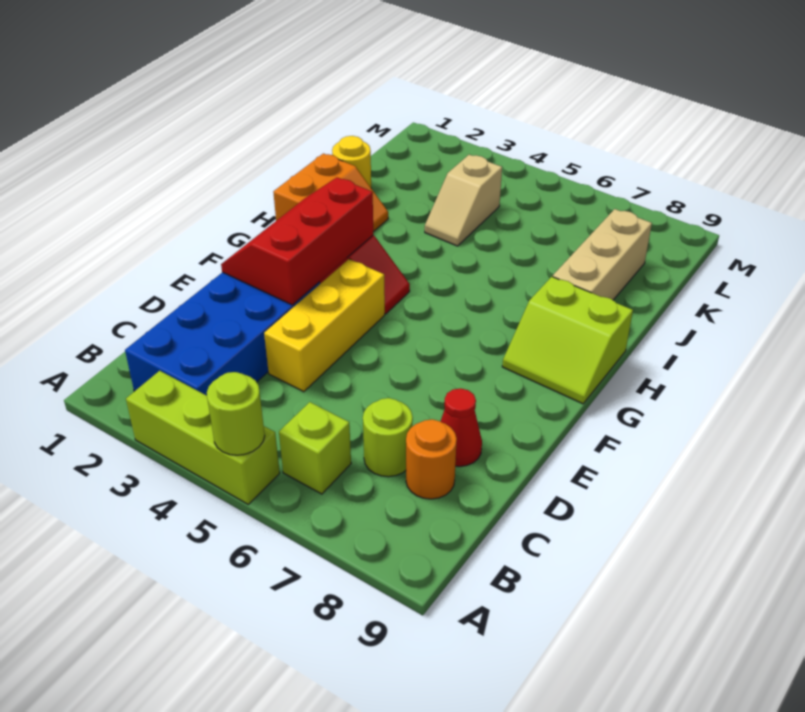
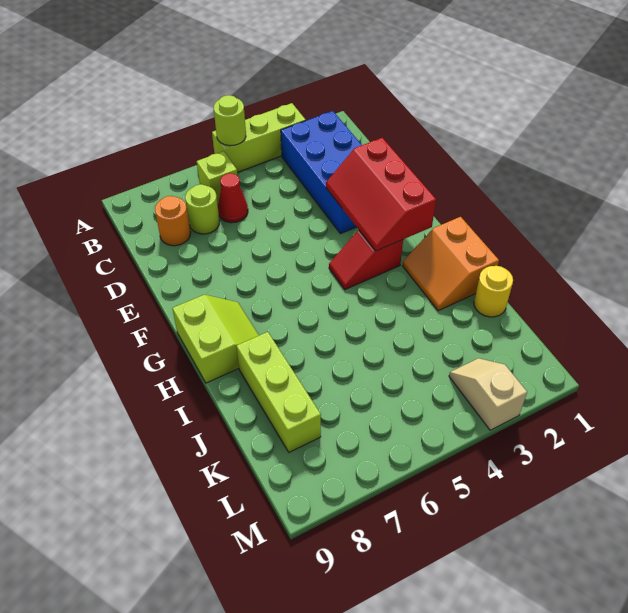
yellow brick D4:F4 level 1 -> none
red cone D8 level 1 -> red cone C6 level 1
red slope E2:G3 level 2 top 3 -> red slope E2:G3 level 2 top 2
lime slope G8:H9 level 1 top H -> lime slope G8:H9 level 1 top 9
tan brick I8:K8 level 1 -> lime brick I8:K8 level 1
tan slope J4:K4 level 1 top K -> tan slope L3:M3 level 1 top M

